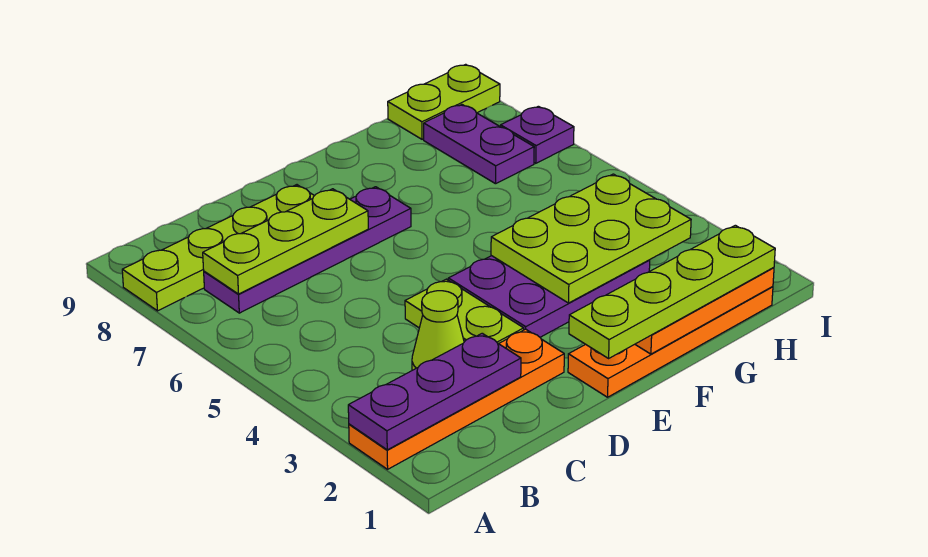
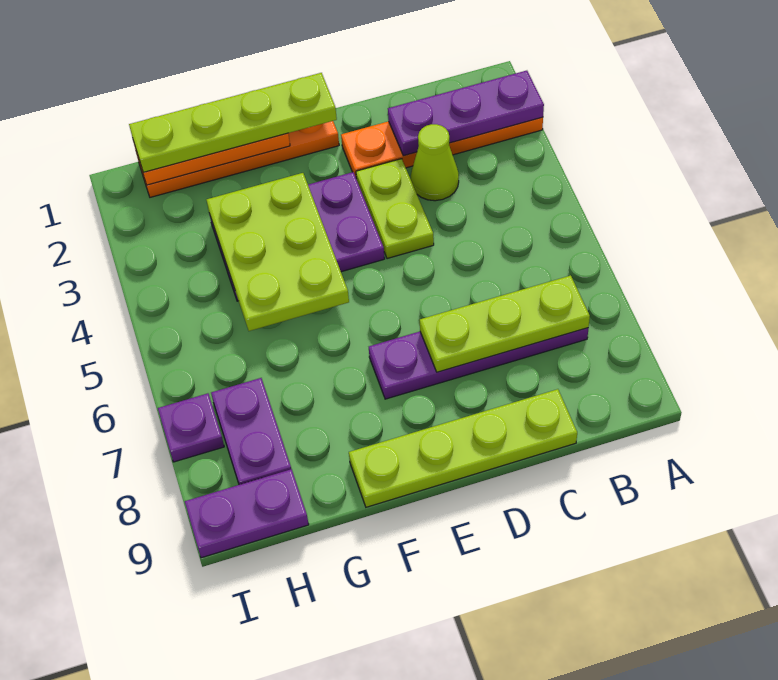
lime plate A8:D8 level 1 -> lime plate C9:F9 level 1
lime plate F3:H4 level 2 -> lime plate F3:G5 level 2
lime plate H9:I9 level 1 -> purple plate H9:I9 level 1

